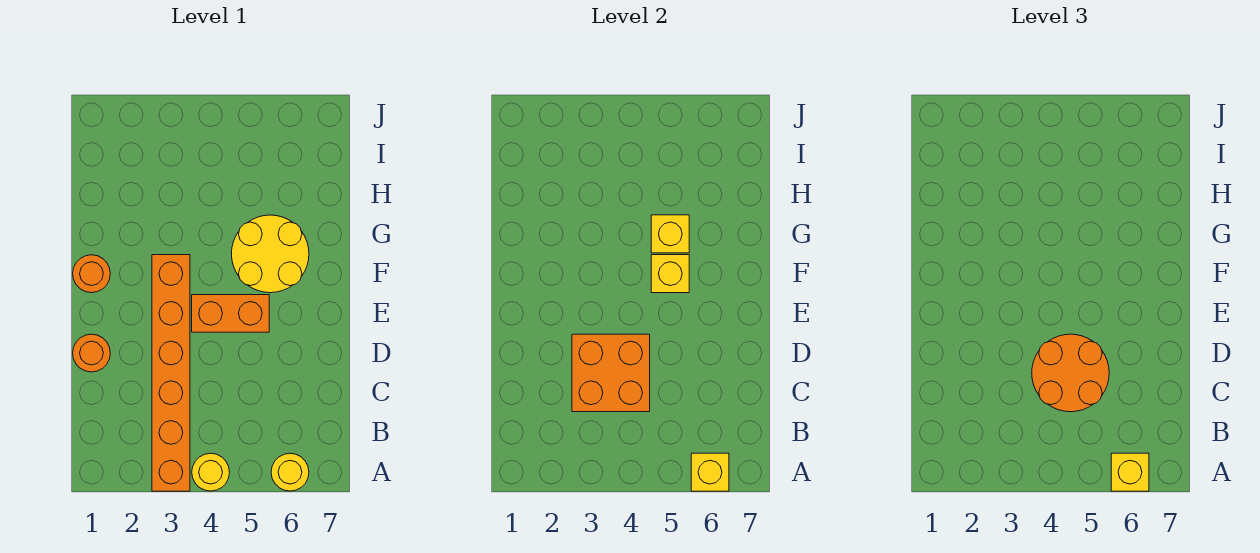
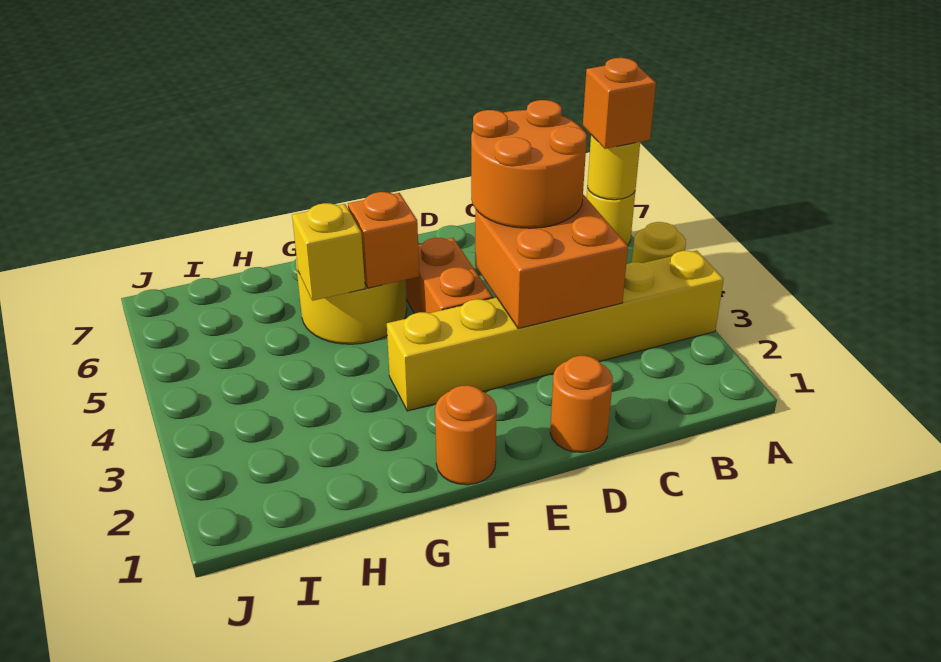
orange brick A3:F3 level 1 -> yellow brick A3:F3 level 1
yellow brick A6 level 2 -> yellow round brick A6 level 2
yellow brick A6 level 3 -> orange brick A6 level 3
yellow brick F5 level 2 -> orange brick F5 level 2

